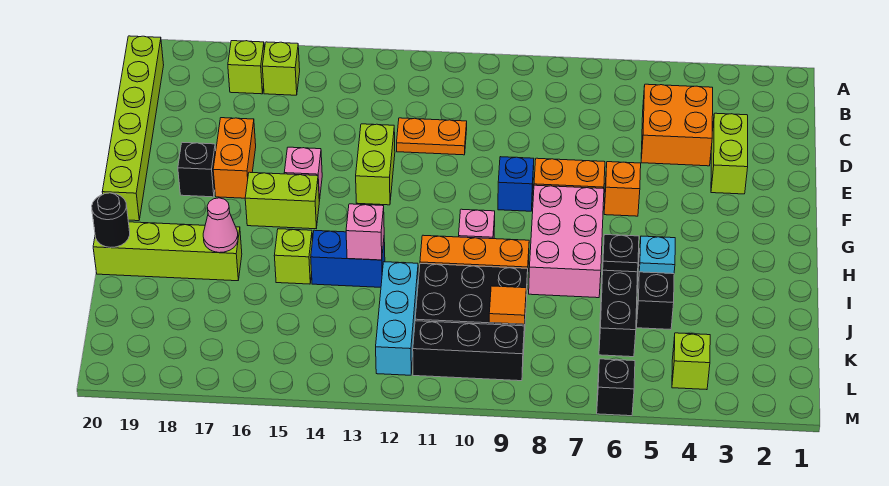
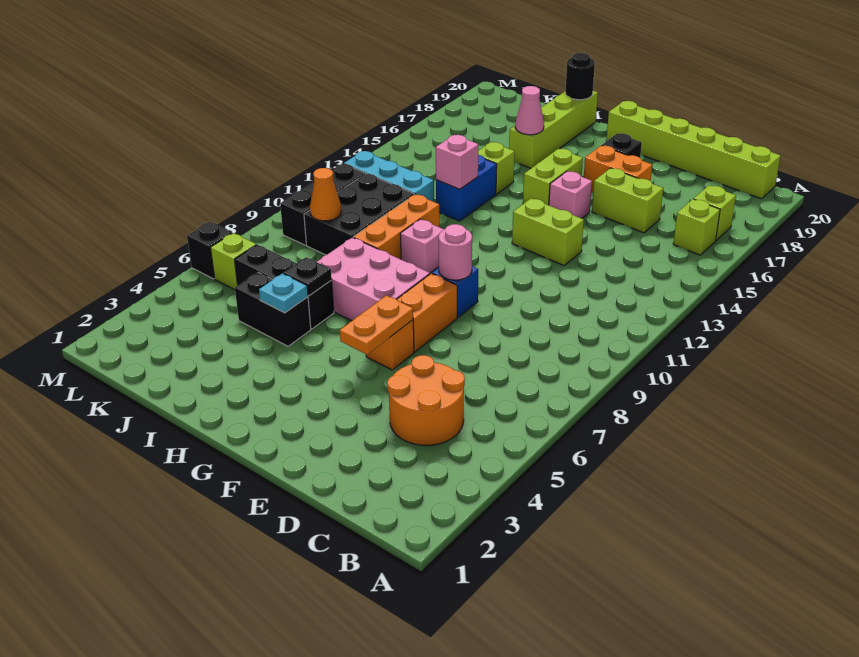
orange brick C4:D5 level 1 -> orange round brick C4:D5 level 1
lime brick D3:E3 level 1 -> lime brick D16:E16 level 1
orange plate D11:D12 level 1 -> orange plate F5:F6 level 2
none -> pink round brick F9 level 2
orange tile K9 level 2 -> orange cone K9 level 2
lime brick L4 level 1 -> lime brick L6 level 1

